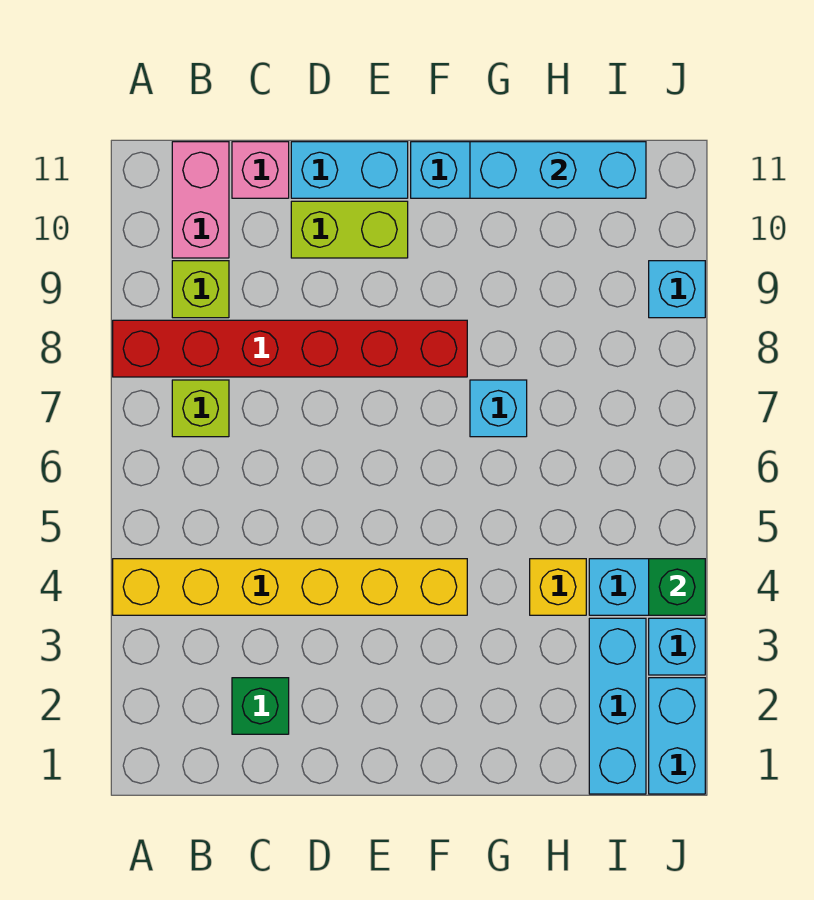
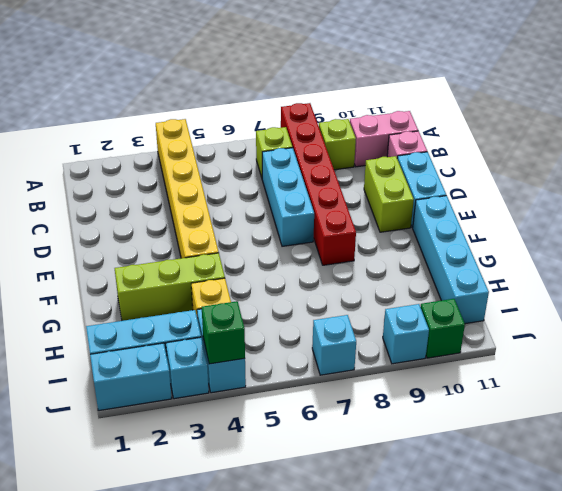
green brick C2 level 1 -> green brick J10 level 1
none -> lime brick G2:G4 level 1
cyan brick G7 level 1 -> cyan brick J7 level 1
cyan brick G11:I11 level 2 -> cyan brick C7:E7 level 1

